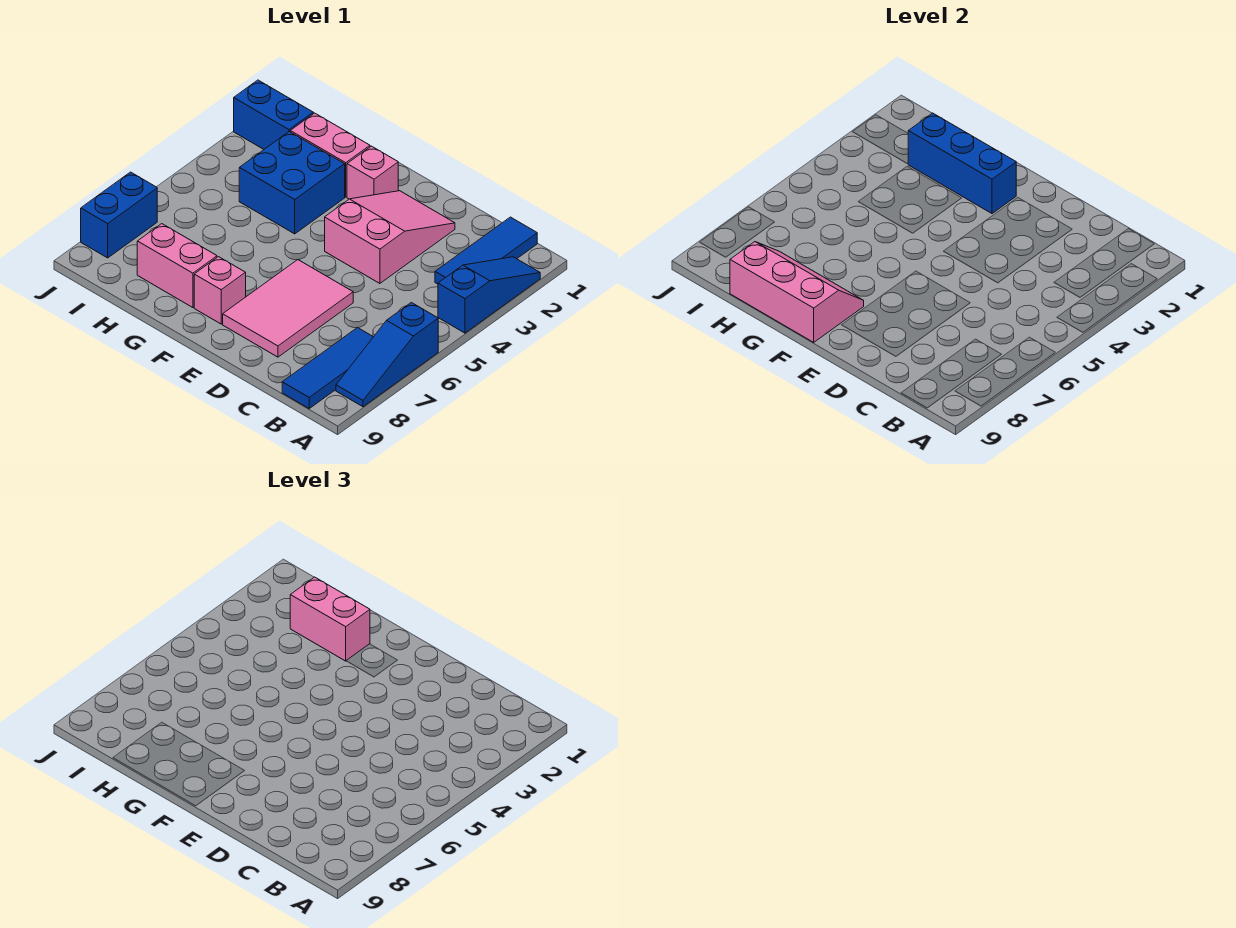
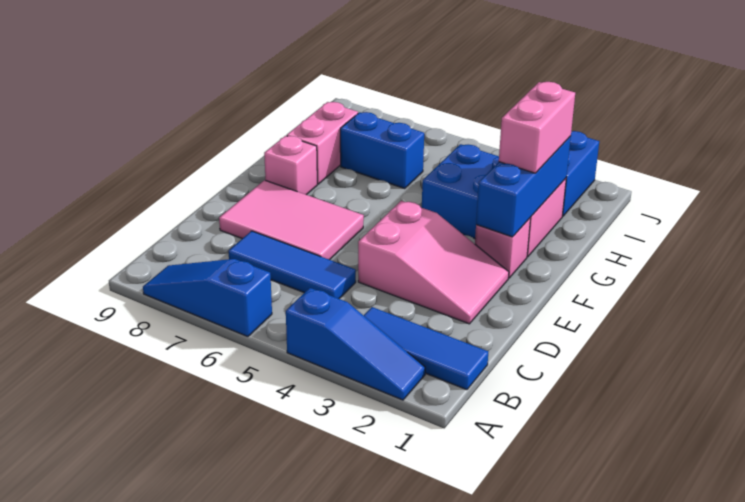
blue tile B7:B9 level 1 -> blue tile C5:C7 level 1
pink slope F8:H9 level 2 top 9 -> none
blue brick J7:J8 level 1 -> blue brick H6:H7 level 1

